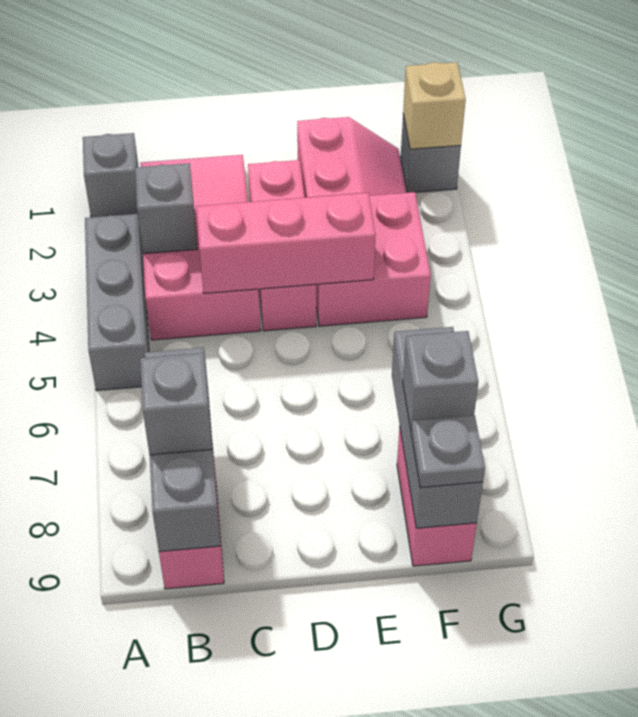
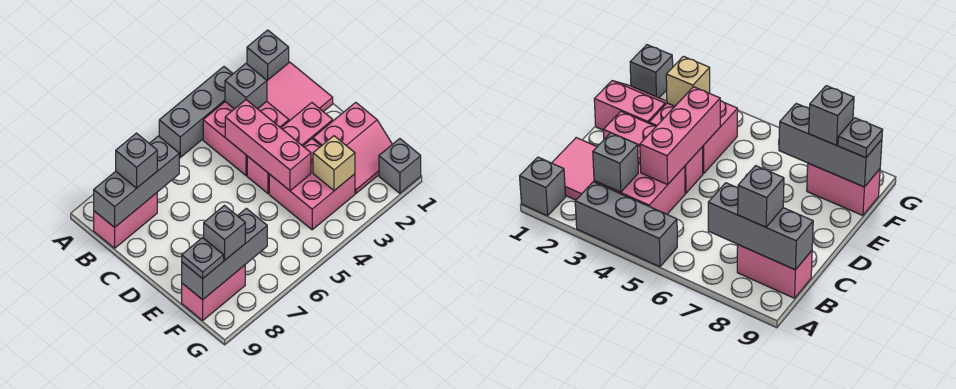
tan brick G1 level 2 -> tan brick F3 level 2

